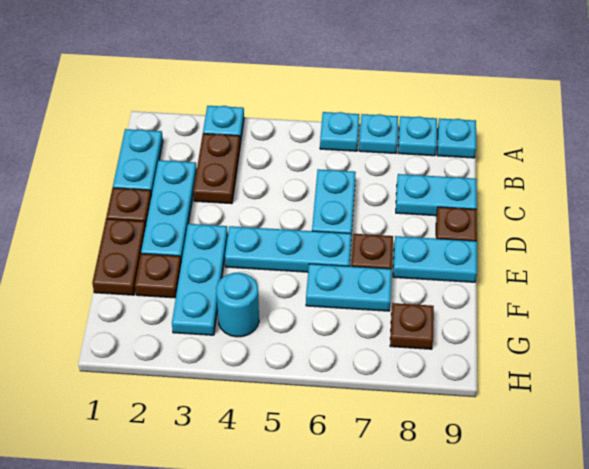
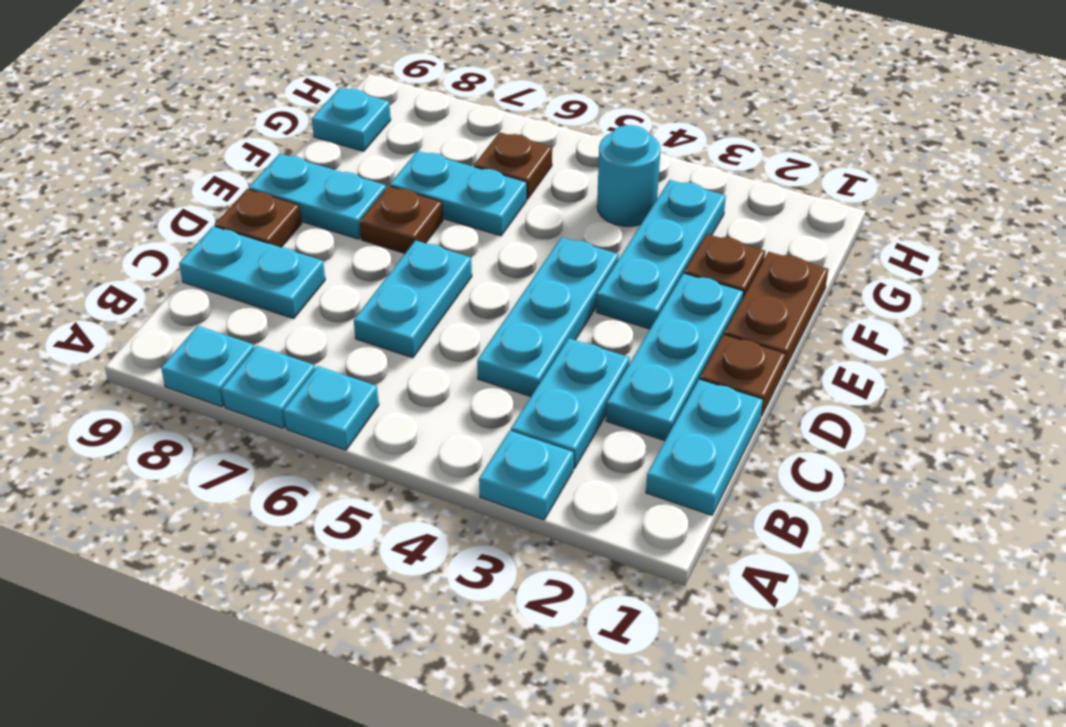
cyan plate A9 level 1 -> cyan plate G9 level 1
brown plate B3:C3 level 1 -> cyan plate B3:C3 level 1
cyan plate E4:E6 level 1 -> cyan plate C4:E4 level 1
brown plate G8 level 1 -> brown plate G6 level 1

